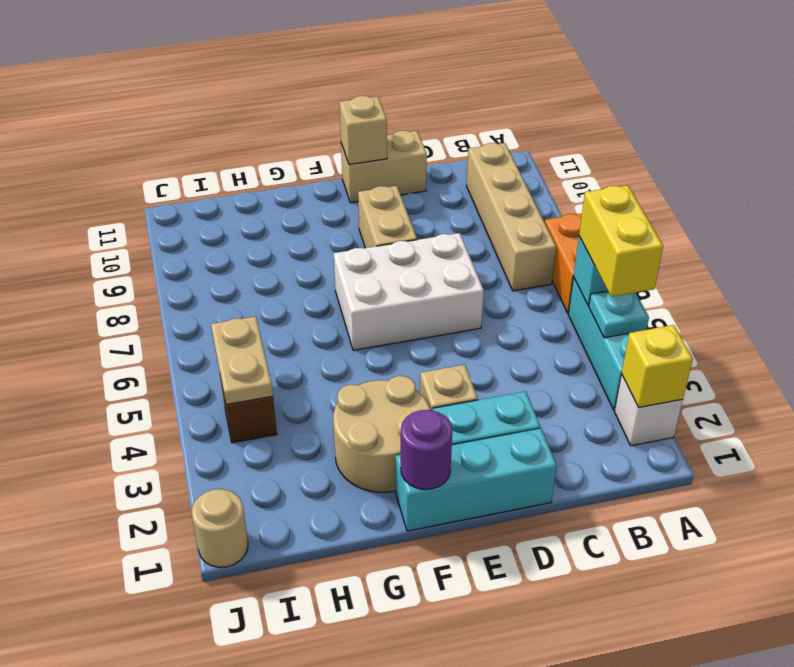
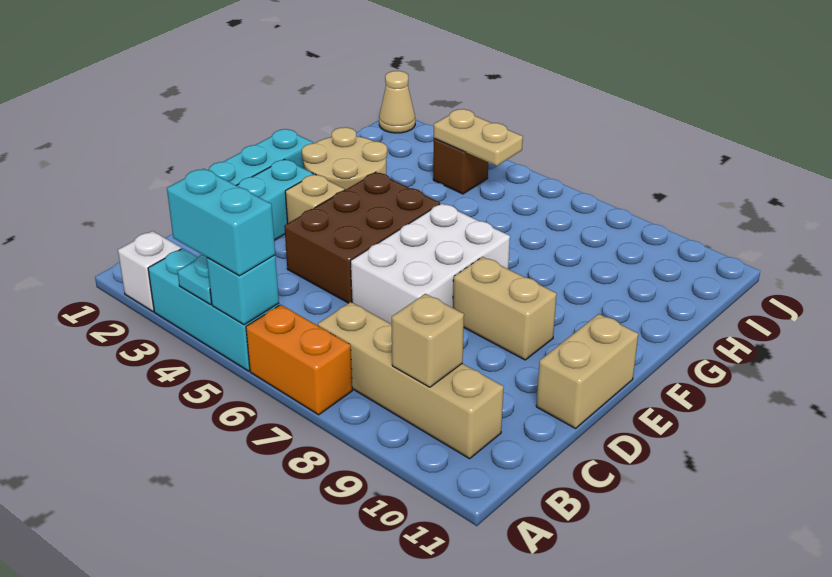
yellow brick A2 level 2 -> none
yellow brick A4:A5 level 3 -> cyan brick A4:A5 level 3
none -> brown brick D4:F5 level 1
tan brick E11 level 2 -> tan brick B9 level 2
purple round brick F1 level 2 -> none
tan round brick J1 level 1 -> tan cone J1 level 1

